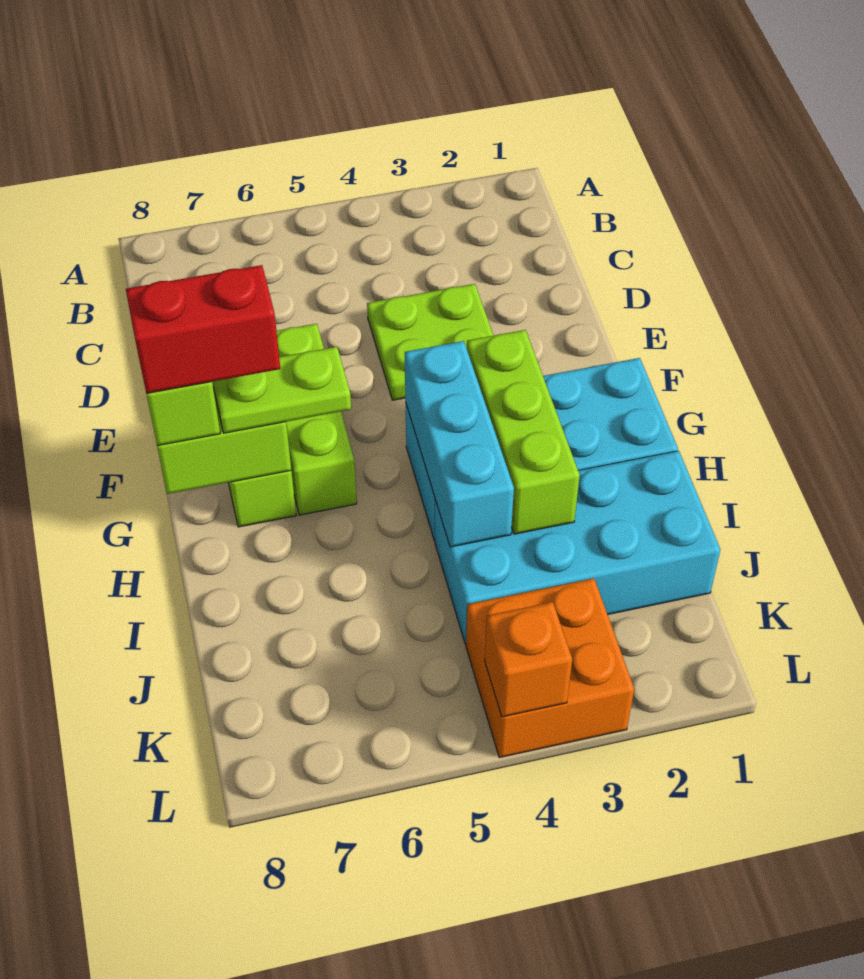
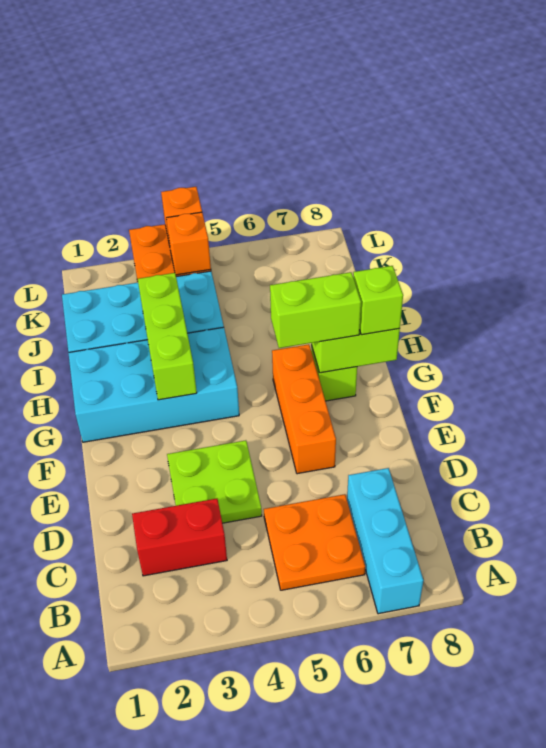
none -> orange plate B5:C6 level 1
lime brick E6:G6 level 1 -> orange brick E6:G6 level 1
cyan brick G4:I4 level 2 -> cyan brick A7:C7 level 1
lime plate G6:G7 level 3 -> lime brick G6:G7 level 3
red brick G7:G8 level 4 -> red brick C2:C3 level 1
none -> orange brick K4 level 2

